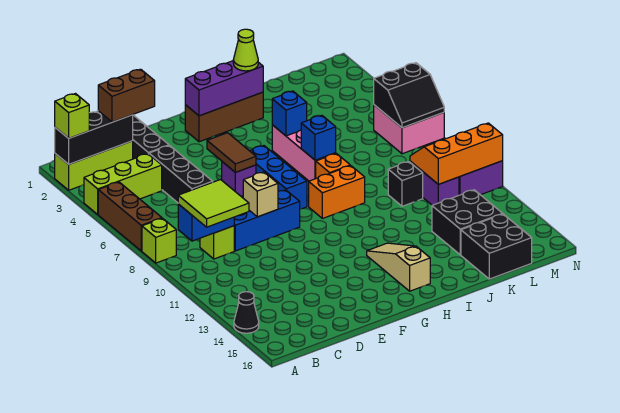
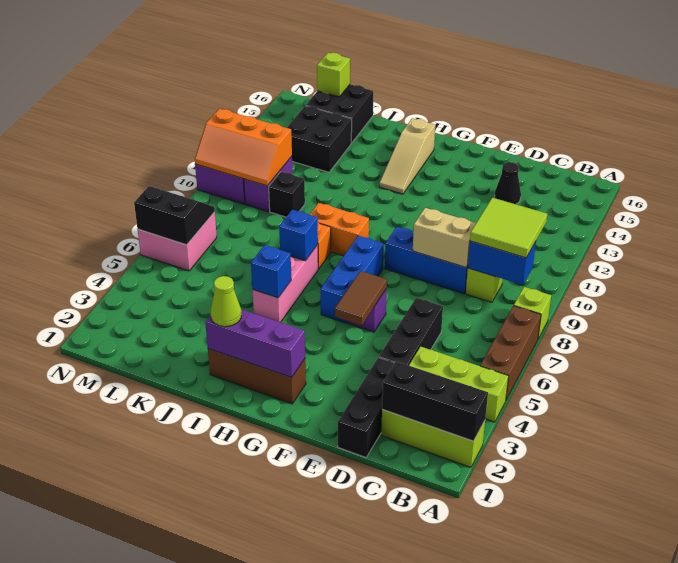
lime brick A2 level 3 -> lime brick L16 level 2
black cone A14 level 1 -> black cone D14 level 1
brown brick C2:D2 level 3 -> none
tan brick E9 level 2 -> tan brick D9:E9 level 2

